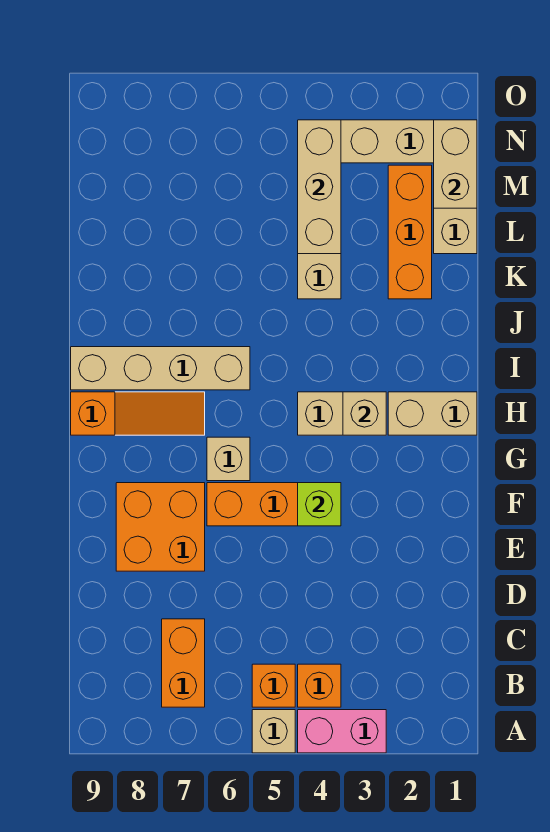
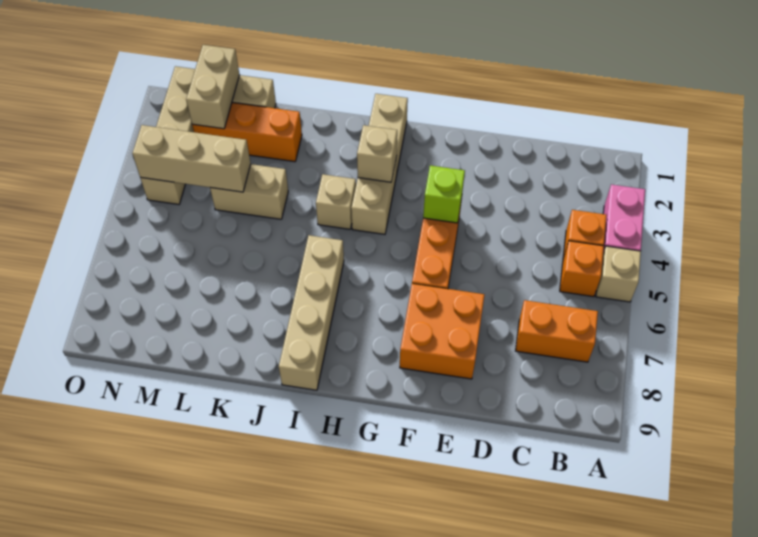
tan brick G6 level 1 -> tan brick I4 level 1
orange slope H7:H9 level 1 top 9 -> none
tan brick M1:N1 level 2 -> tan brick M1:M2 level 2

